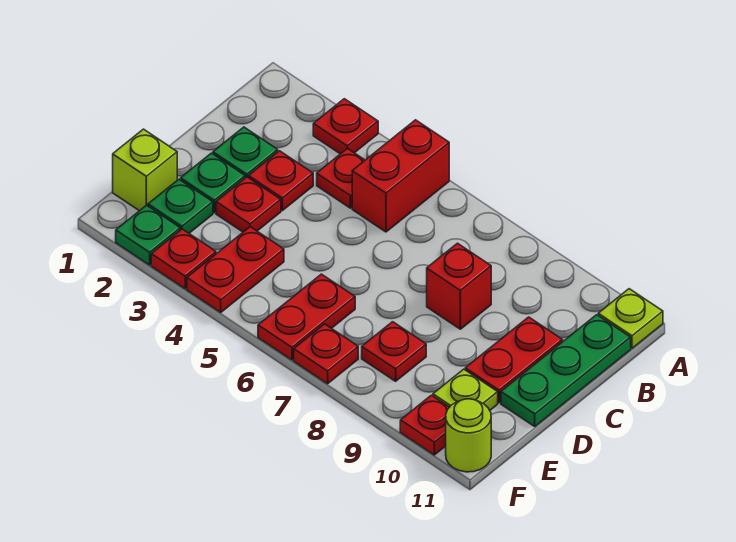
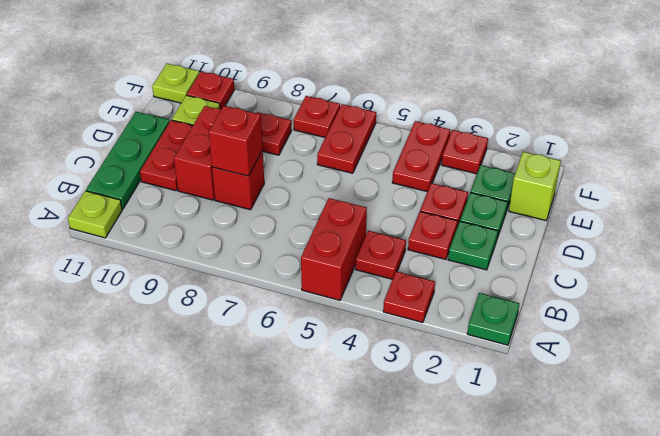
none -> red brick C8 level 2
none -> red brick C9:D9 level 1
green plate F2 level 1 -> green plate A1 level 1
lime round brick F11 level 1 -> lime plate F11 level 1

